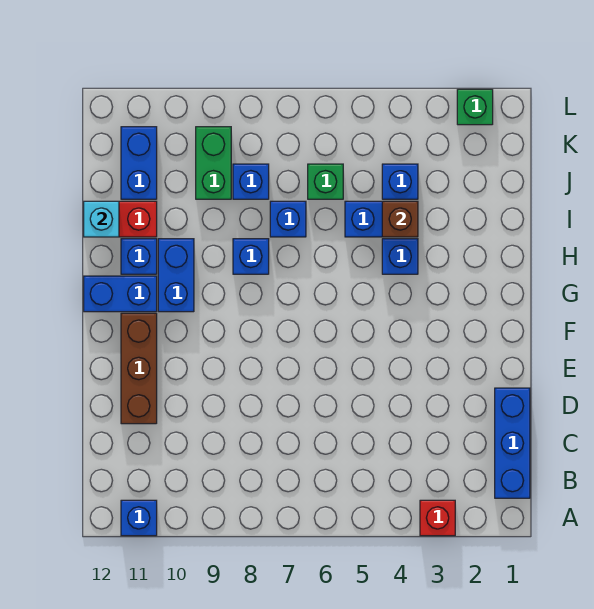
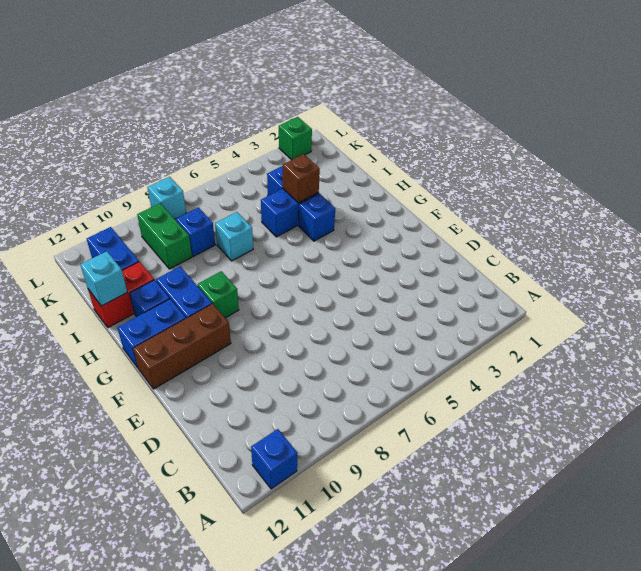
red brick A3 level 1 -> none
blue brick B1:D1 level 1 -> none
brown brick D11:F11 level 1 -> brown brick F10:F12 level 1
blue brick H8 level 1 -> none
blue brick I7 level 1 -> cyan brick I7 level 1
green brick J6 level 1 -> green brick G9 level 1
none -> cyan brick L8 level 1

